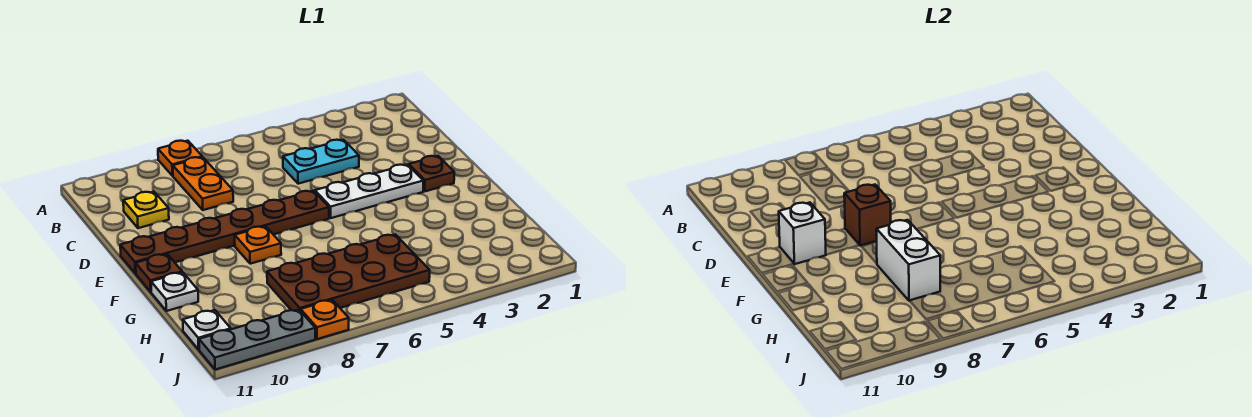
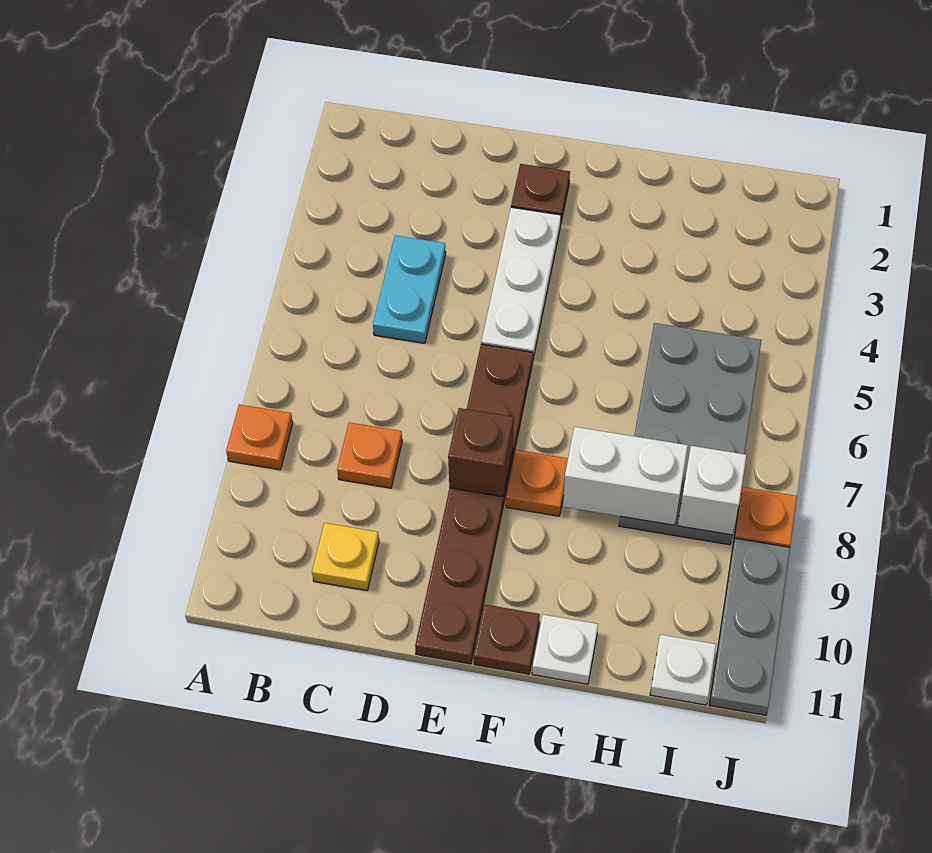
orange plate B8:C8 level 1 -> orange plate C8 level 1
white brick E10 level 2 -> white brick I8 level 2
brown plate H5:I8 level 1 -> grey plate H5:I8 level 1

